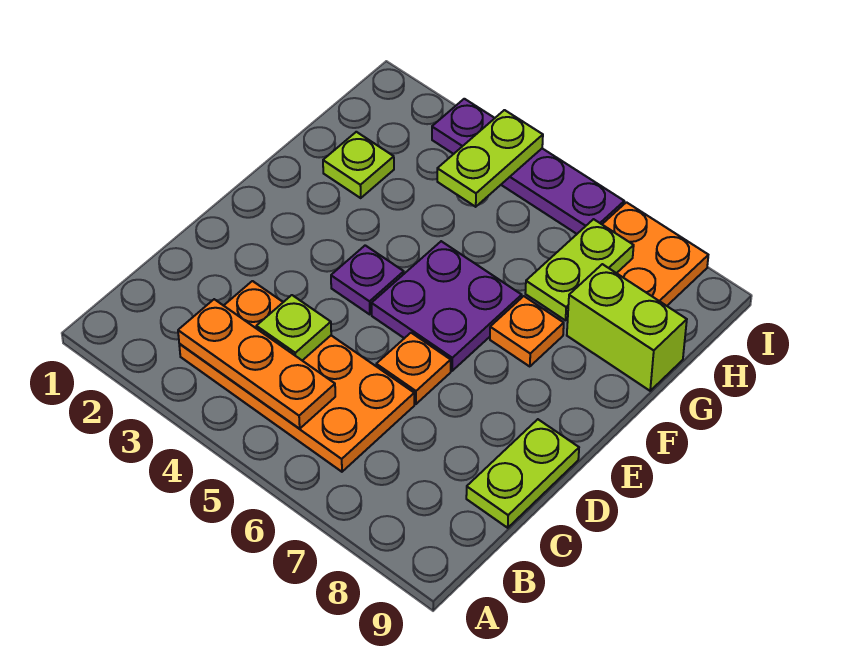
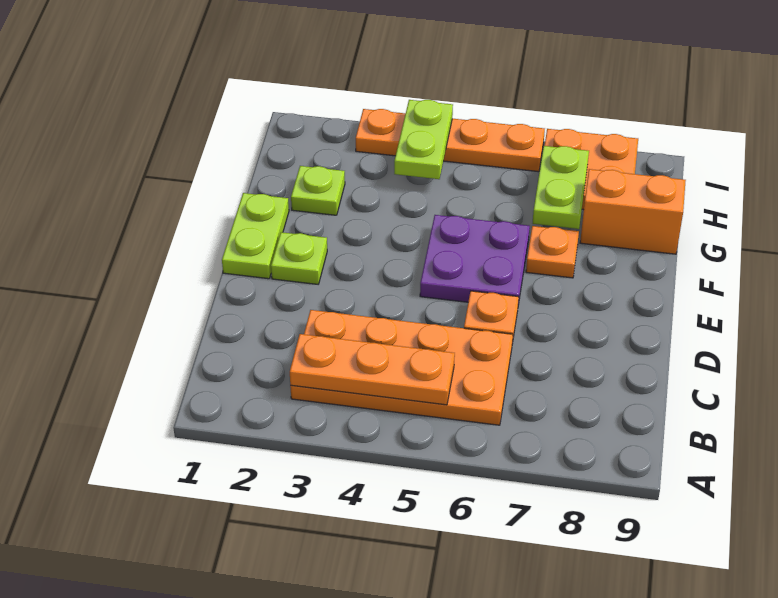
lime plate C4 level 2 -> lime plate E2 level 1
lime plate C9:D9 level 1 -> lime plate E1:F1 level 1
purple plate E4 level 1 -> none
lime brick G8:G9 level 1 -> orange brick G8:G9 level 1
purple plate I3:I6 level 1 -> orange plate I3:I6 level 1

